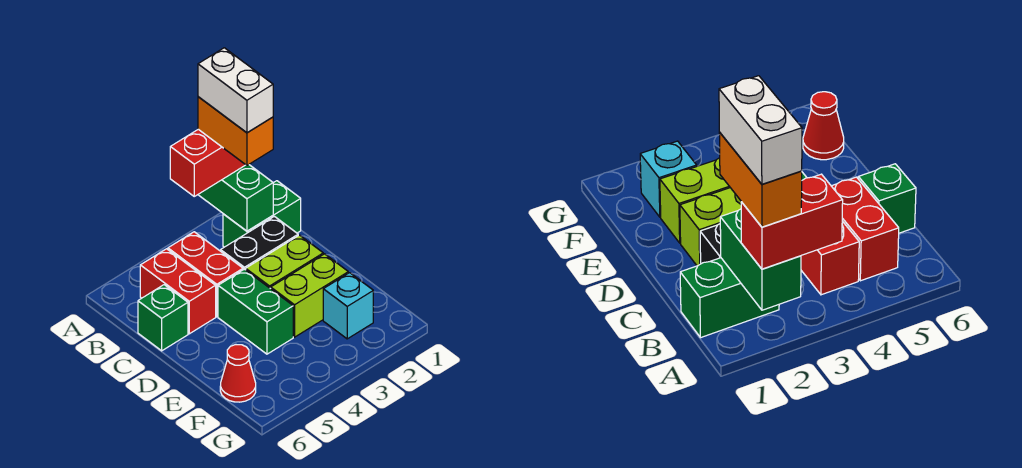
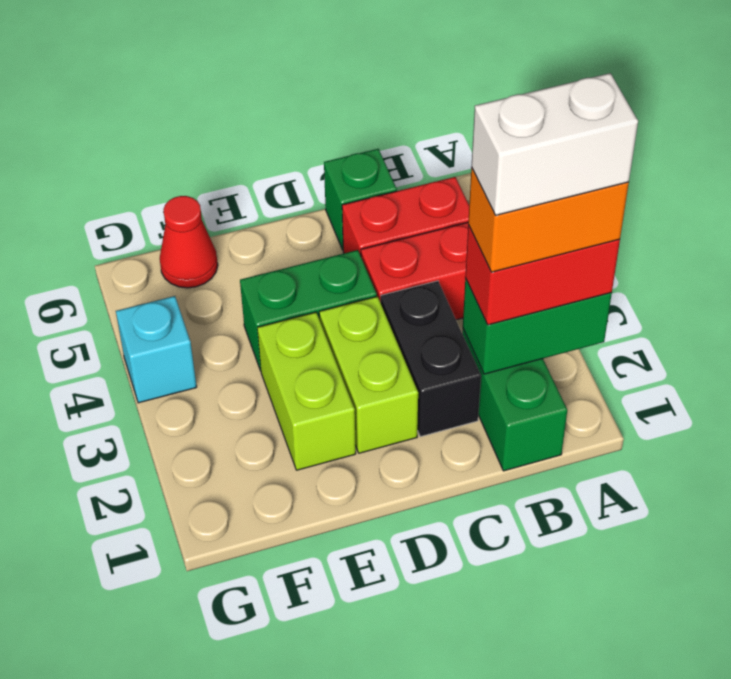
red brick A2:A3 level 3 -> red brick A2:B2 level 3
cyan brick F2 level 1 -> cyan brick G4 level 1

